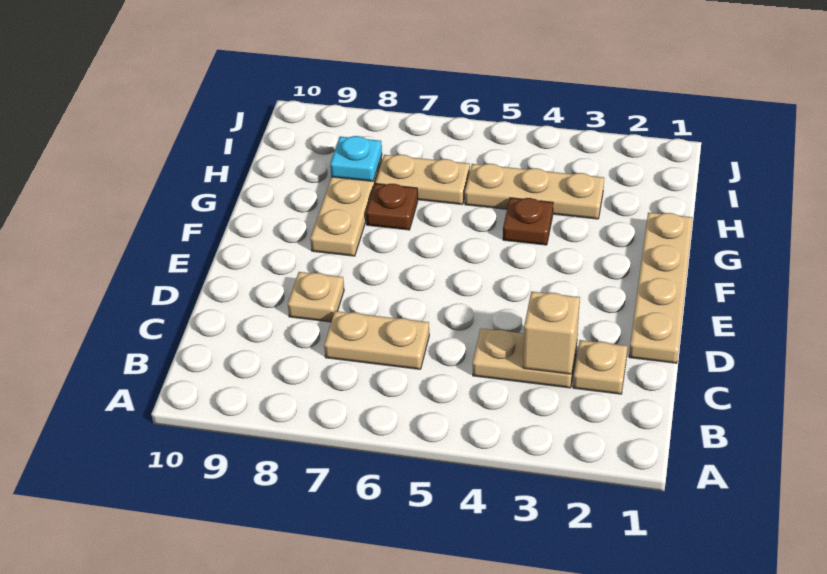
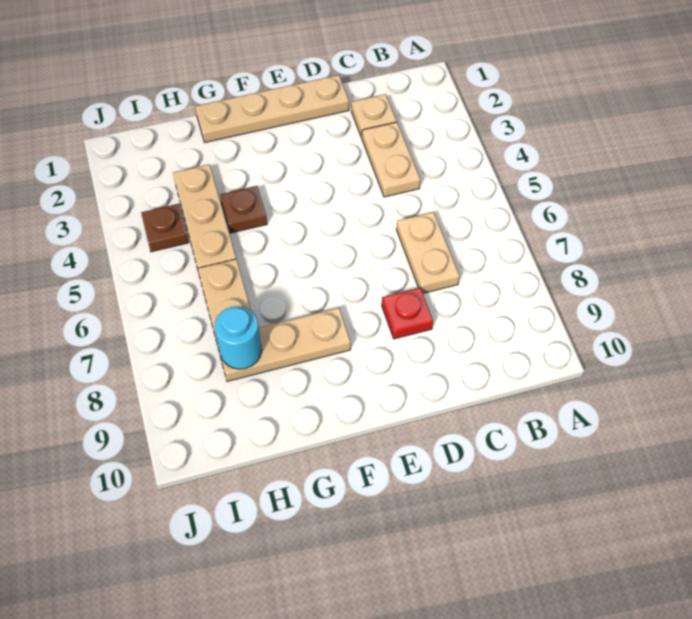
tan brick C3 level 2 -> none
tan plate D8 level 1 -> red plate D8 level 1
brown plate G7 level 1 -> brown plate I4 level 1
cyan plate H8 level 2 -> cyan round brick H8 level 2

